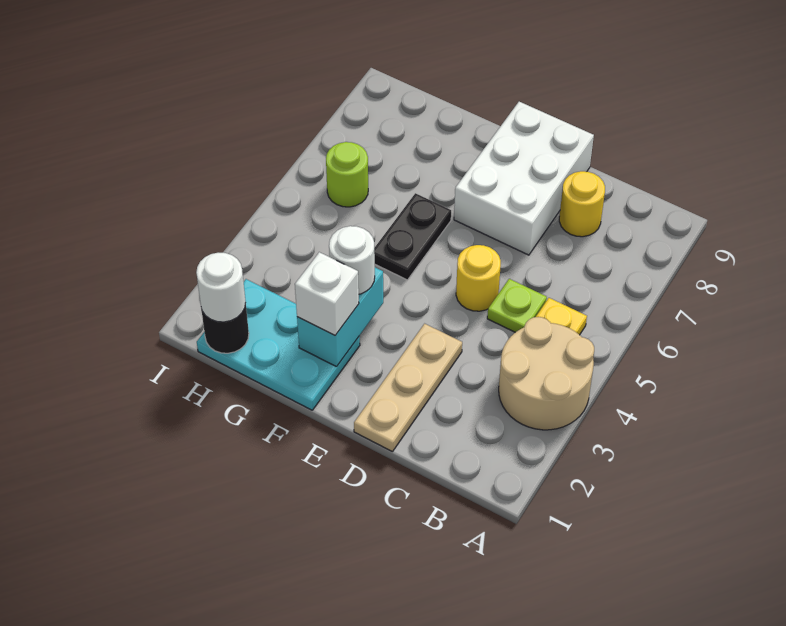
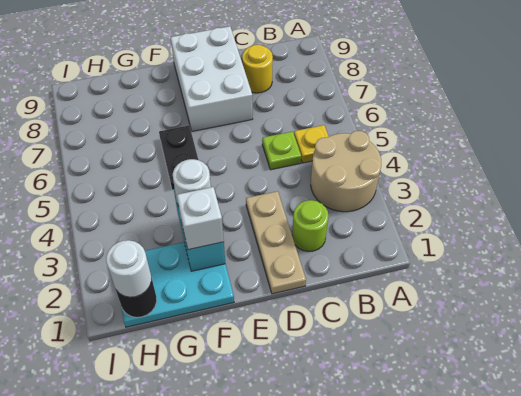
yellow round brick D5 level 1 -> none
lime round brick H6 level 1 -> lime round brick C2 level 1

